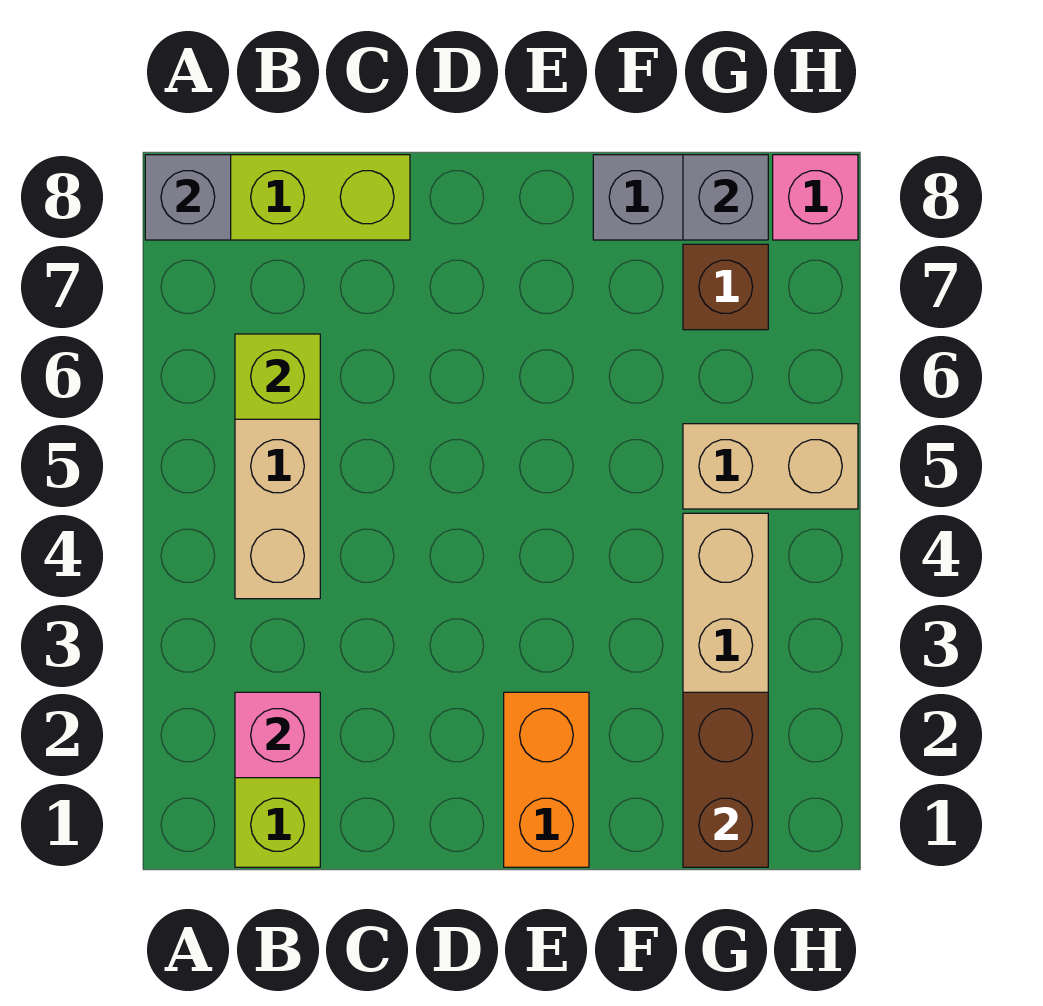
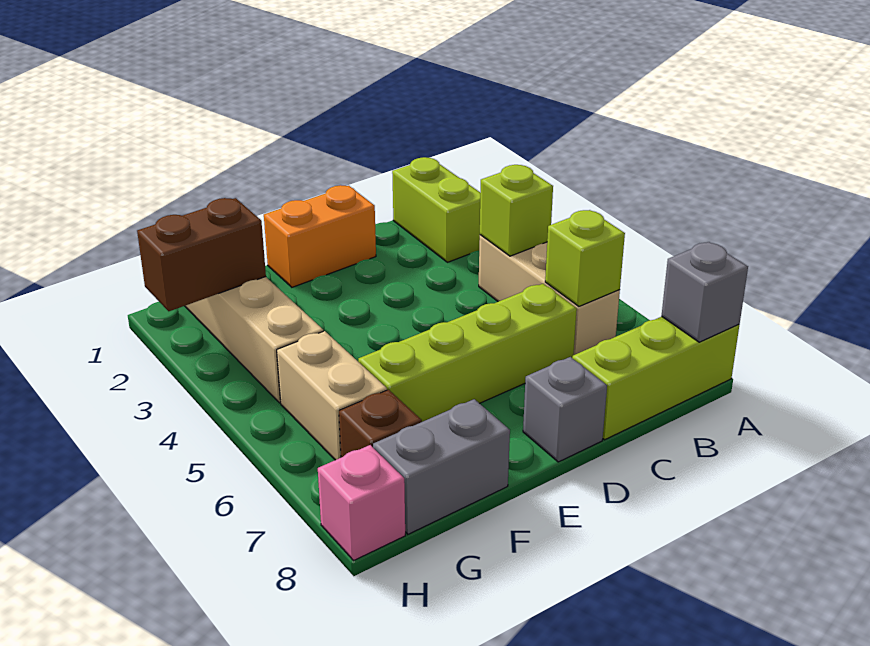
pink brick B2 level 2 -> none
none -> lime brick B4 level 2
none -> lime brick C6:F6 level 1
orange brick E1:E2 level 1 -> orange brick D1:E1 level 1
brown brick G1:G2 level 2 -> brown brick G2:H2 level 2
tan brick G5:H5 level 1 -> tan brick G5:G6 level 1
grey brick G8 level 2 -> grey brick D8 level 1

